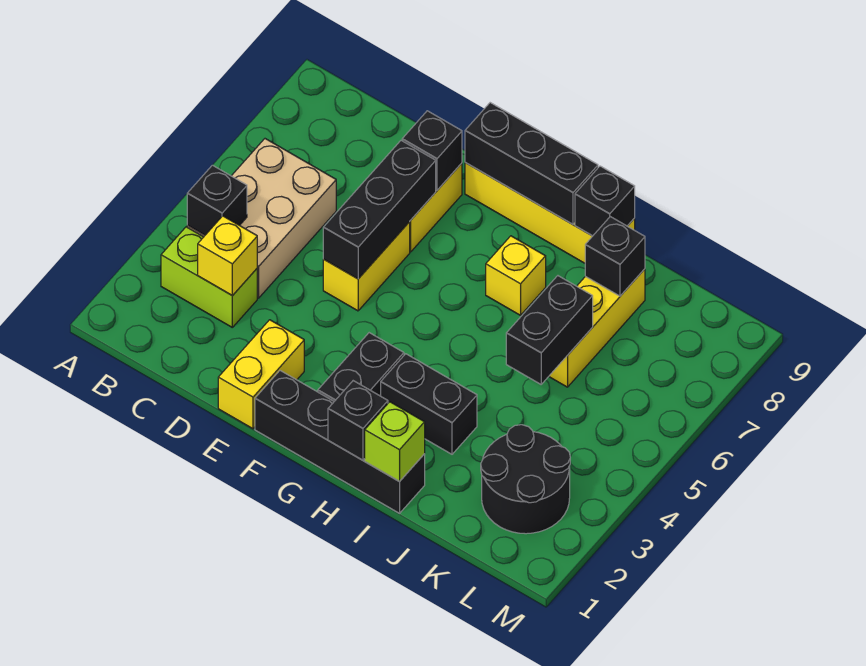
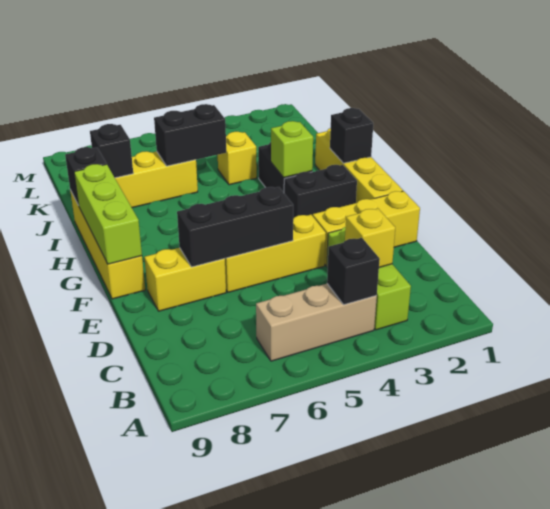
lime brick B3:C3 level 1 -> lime brick B3:D3 level 1
tan brick B4:C6 level 1 -> tan brick B4:B6 level 1
yellow brick E1:E2 level 1 -> yellow brick E1:E3 level 1
yellow brick E5:E6 level 1 -> yellow brick E4:E6 level 1
black brick E8 level 2 -> none
black brick F1:I1 level 1 -> yellow brick F1:I1 level 1
black brick F9:H9 level 2 -> lime brick F9:H9 level 2
yellow brick H7 level 1 -> yellow brick J4 level 1
lime brick I1 level 2 -> lime brick H3 level 2
black round brick K2:L3 level 1 -> none

